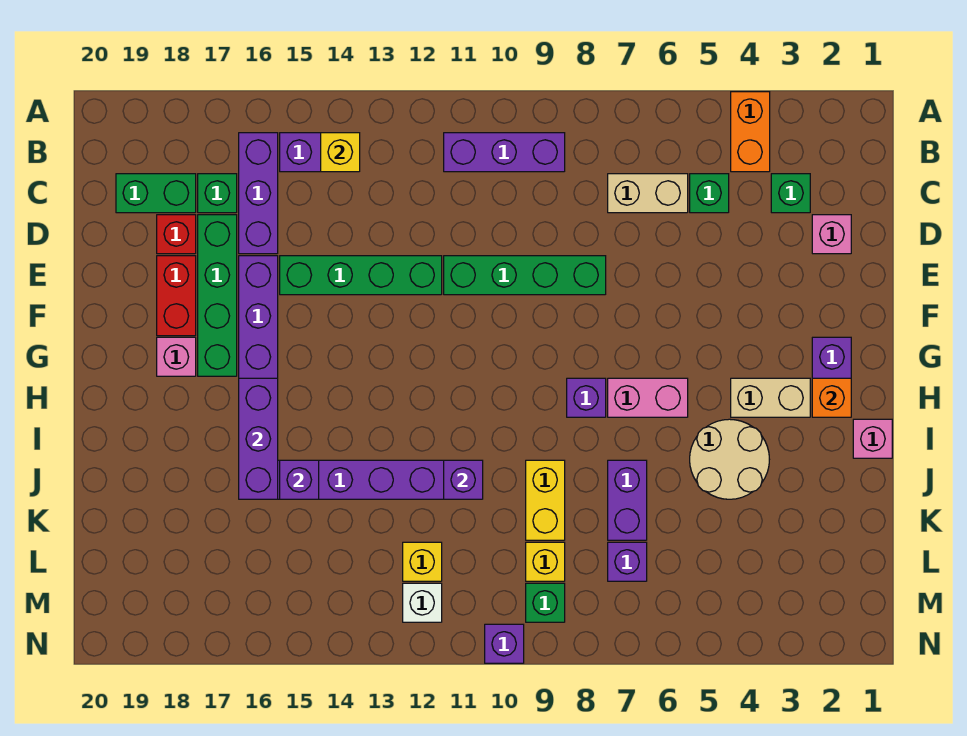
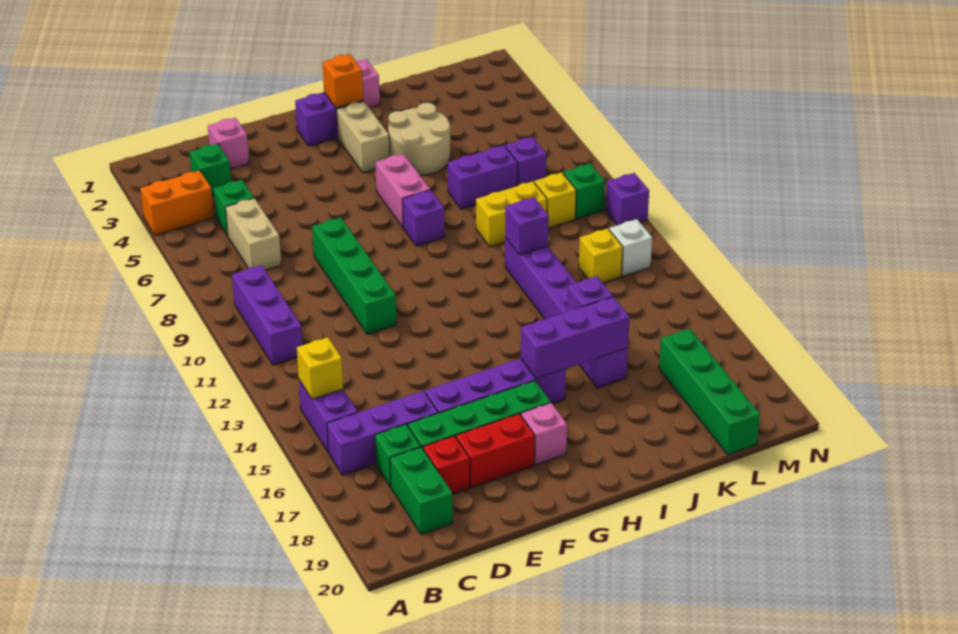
green brick E12:E15 level 1 -> green brick L17:L20 level 1

